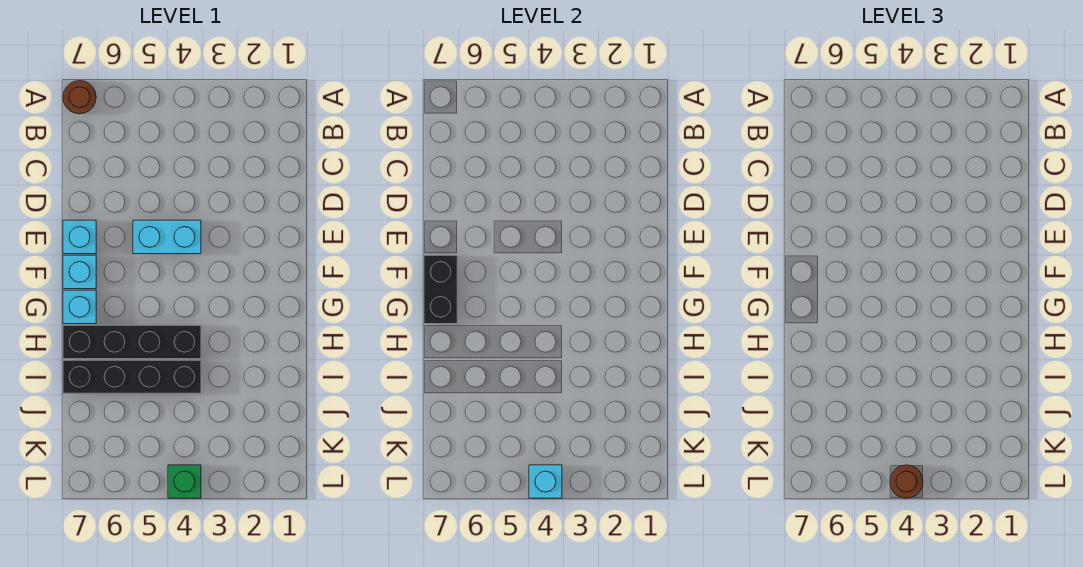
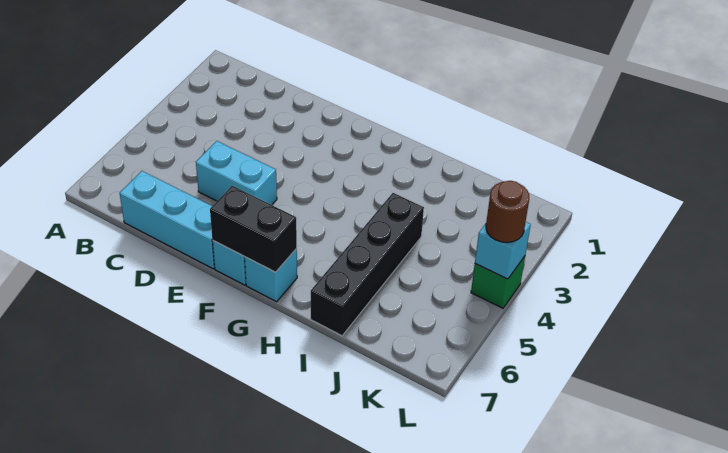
brown round brick A7 level 1 -> none
cyan brick E4:E5 level 1 -> cyan brick D5:E5 level 1
cyan brick E7 level 1 -> cyan brick C7:E7 level 1
black brick H4:H7 level 1 -> none

